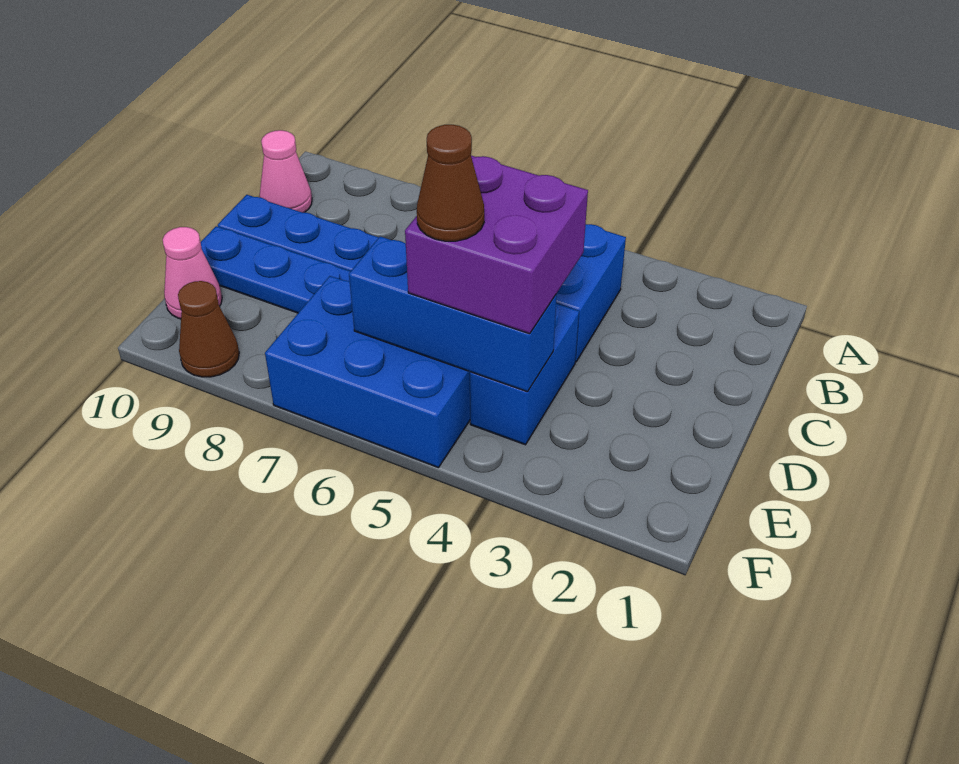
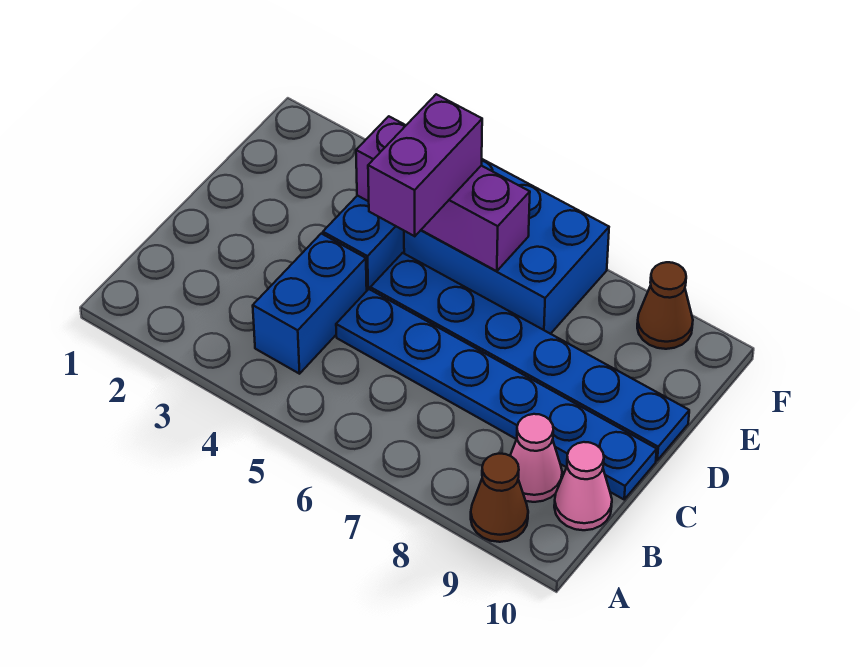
purple brick D4:E5 level 3 -> purple brick D5:E5 level 3
blue brick E4:E6 level 2 -> purple brick E4:E6 level 2
brown cone E5 level 4 -> brown cone A9 level 1
pink cone E10 level 1 -> pink cone B9 level 1

